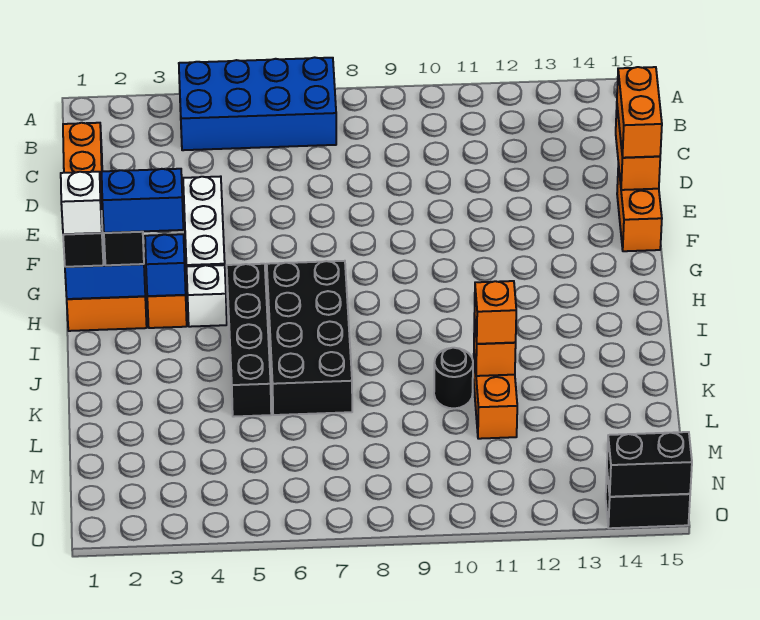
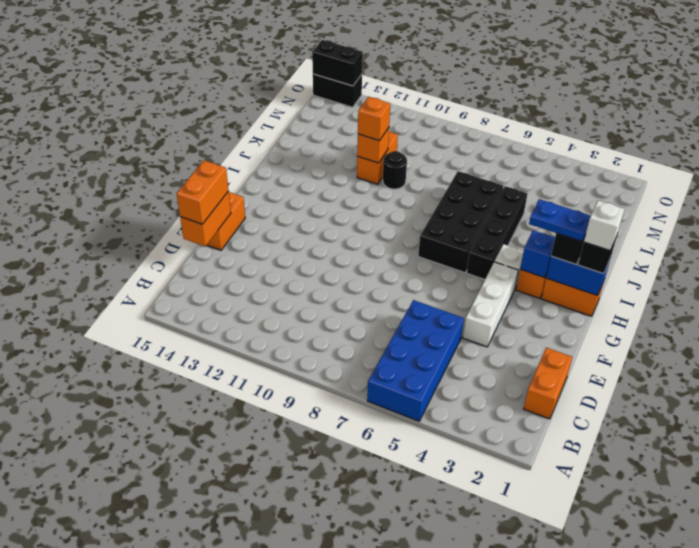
blue brick A4:B7 level 1 -> blue brick A5:D6 level 1
blue brick H2:H3 level 4 -> blue plate H2:H3 level 4

